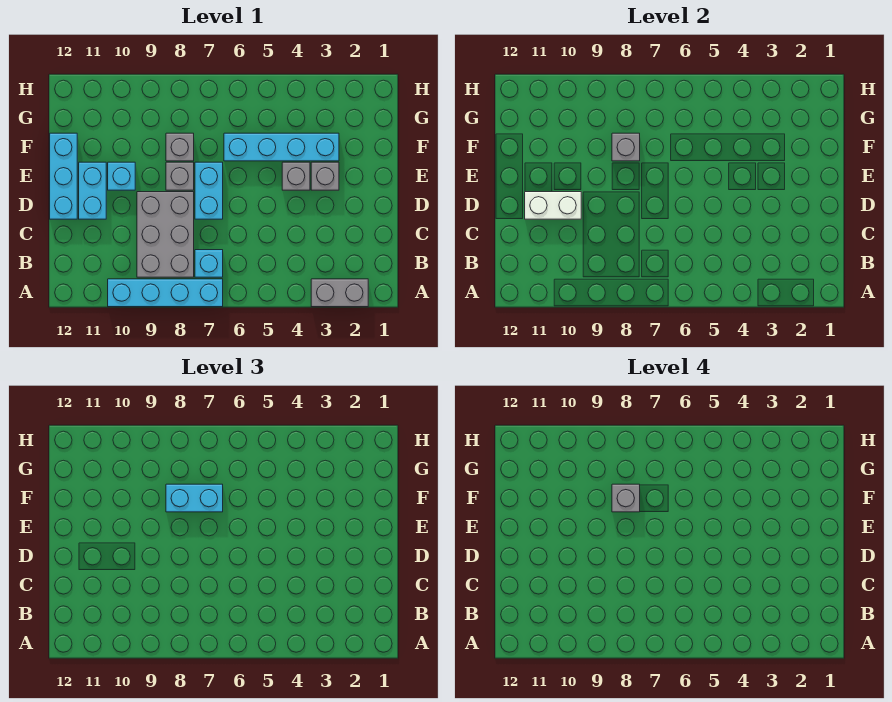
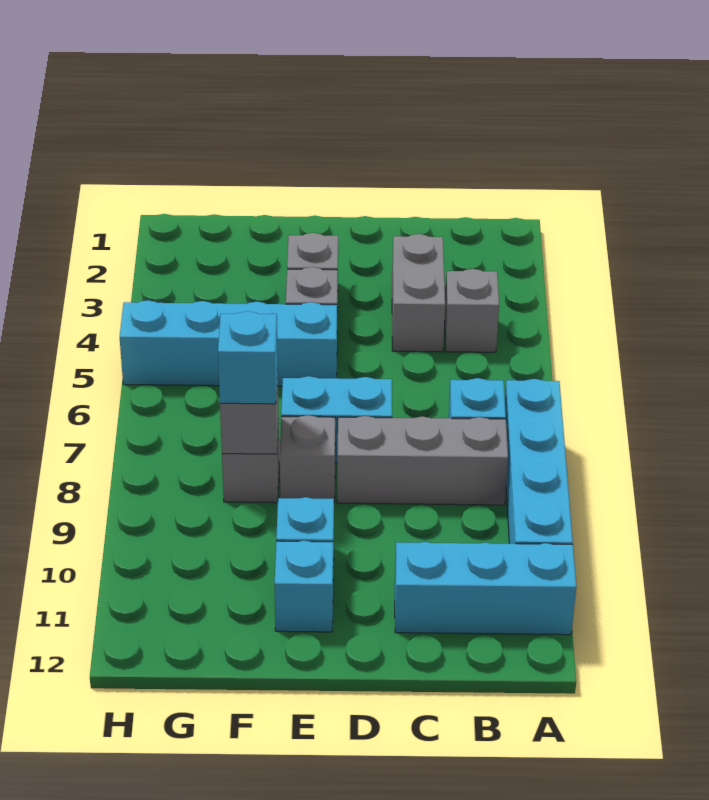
grey brick A2:A3 level 1 -> grey brick C3:C4 level 1
grey brick B8:D9 level 1 -> grey brick B8:D8 level 1
white brick D10:D11 level 2 -> none
cyan brick D11:E11 level 1 -> cyan brick E11 level 1
cyan brick D12:F12 level 1 -> cyan brick A11:C11 level 1
cyan brick F3:F6 level 1 -> cyan brick E5:H5 level 1
cyan brick F7:F8 level 3 -> cyan brick F8 level 3
grey brick F8 level 4 -> grey brick B4 level 1

